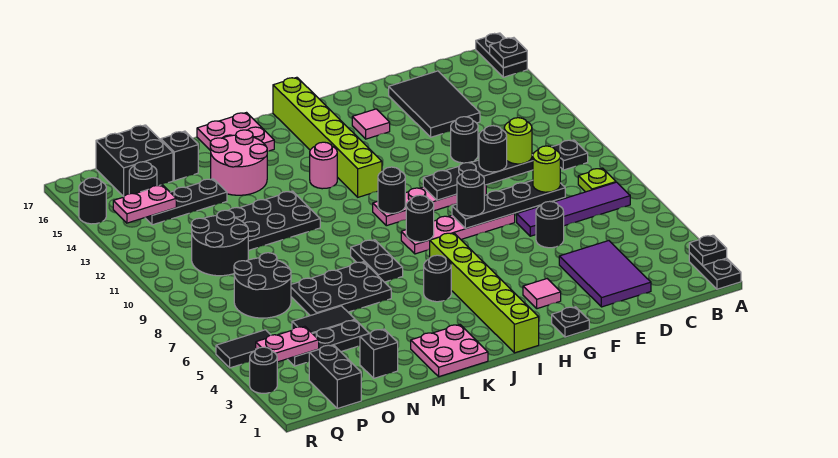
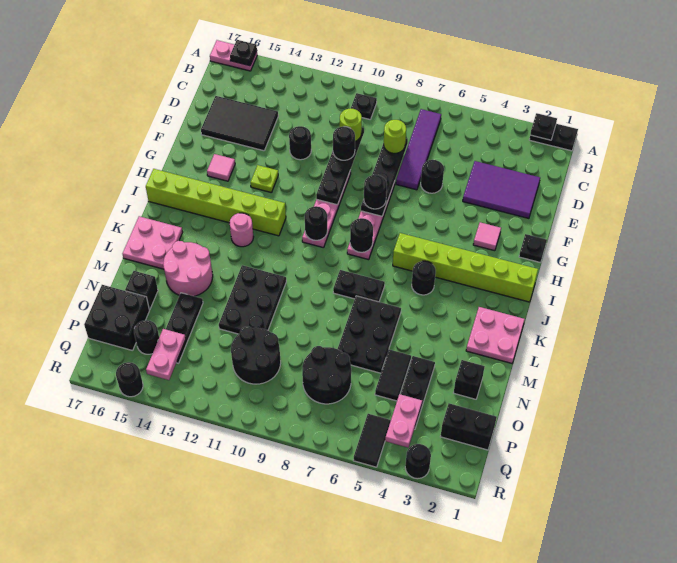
black plate A16:A17 level 1 -> pink plate A16:A17 level 1
lime plate B8 level 1 -> lime plate G13 level 1

